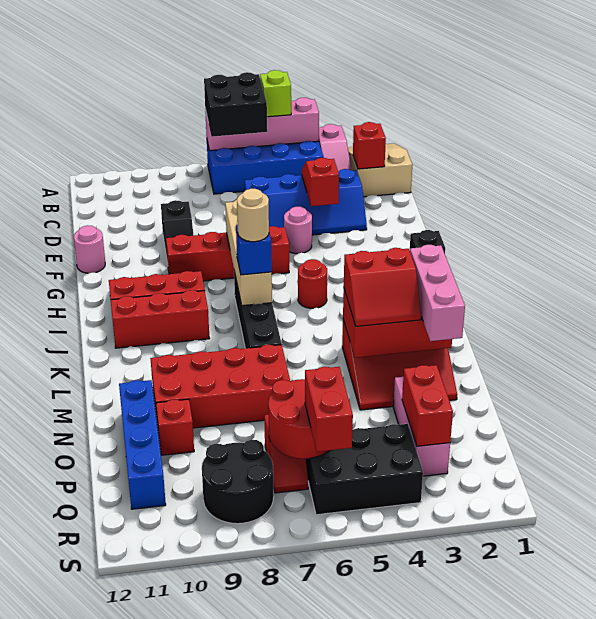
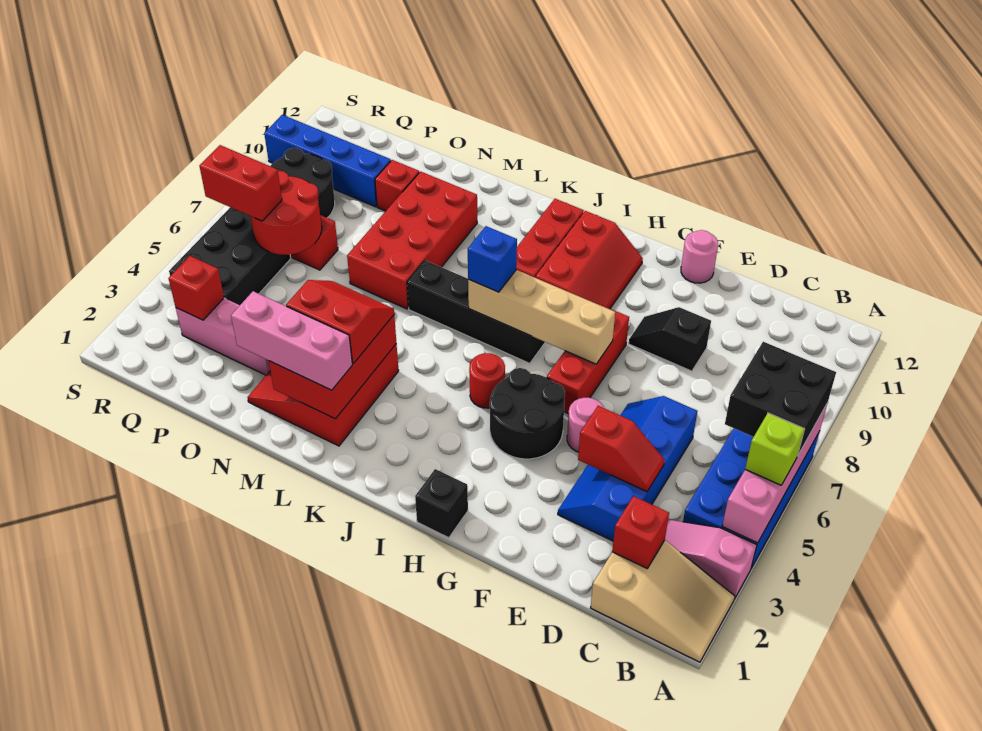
none -> black round brick G4:H5 level 1
red brick G6:G9 level 1 -> red brick G6:G8 level 1
tan round brick J7 level 4 -> none
red slope L3:M4 level 3 top L -> red slope L3:M4 level 3 top 3
blue brick N11:Q11 level 1 -> blue brick P10:S10 level 1
red brick P3:Q3 level 2 -> red brick Q3 level 2

